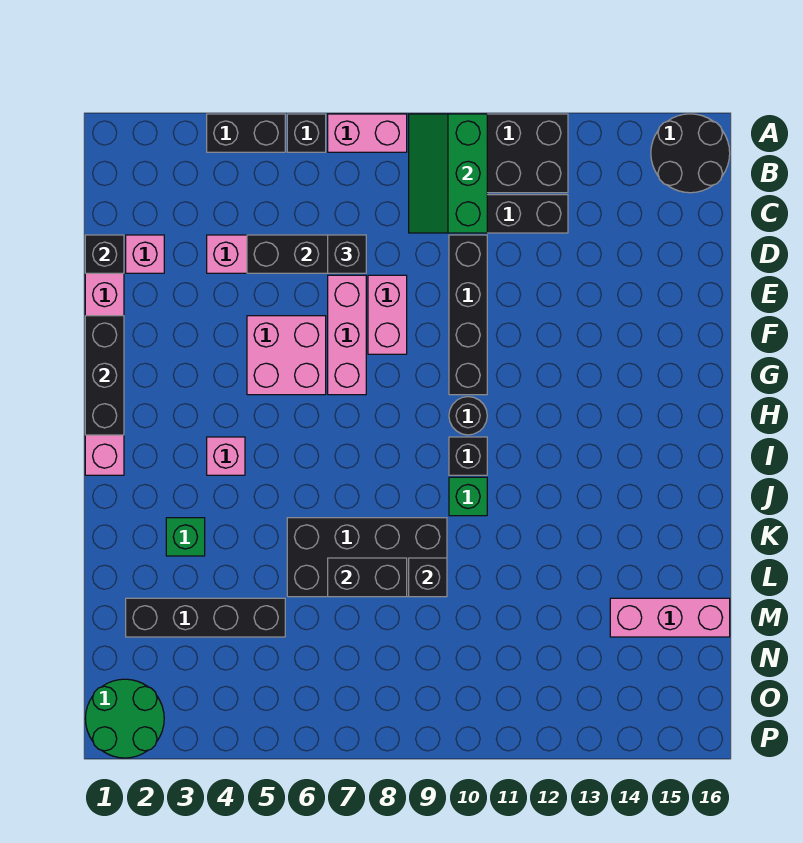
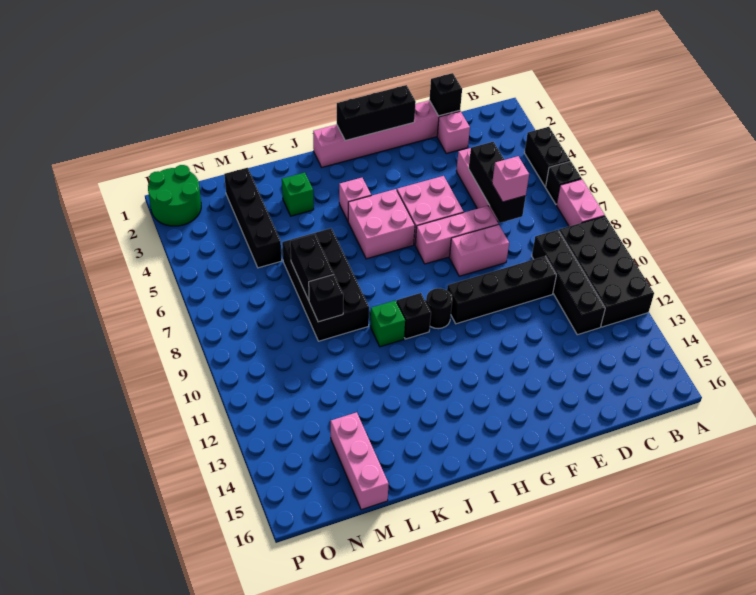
green slope A9:C10 level 2 top 10 -> none
black round brick A15:B16 level 1 -> none
black brick D7 level 3 -> pink brick D7 level 3
none -> pink brick H5:I6 level 1

